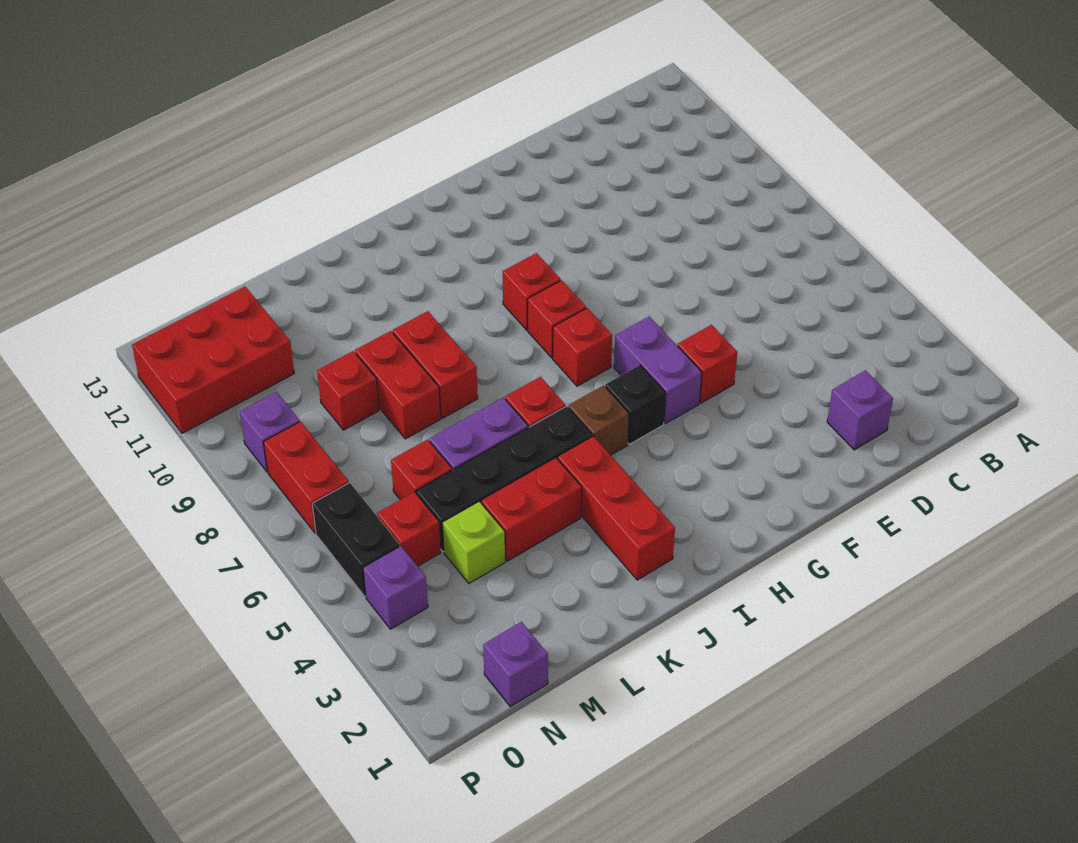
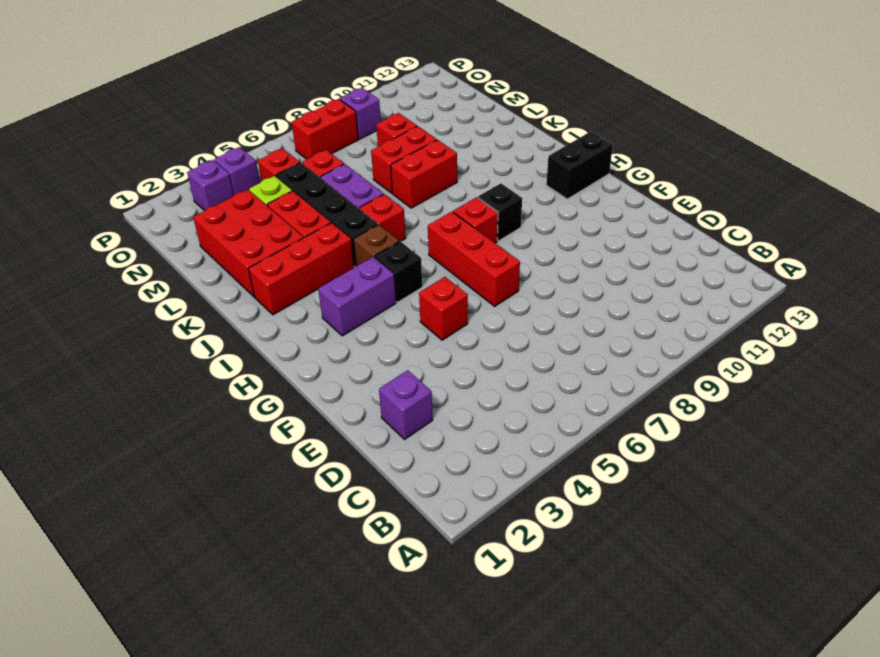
purple brick G5:G6 level 1 -> purple brick H3:H4 level 1
red brick H7 level 1 -> red brick F7:H7 level 1
red brick H9 level 1 -> black brick H9 level 1
purple brick N1 level 1 -> purple brick O3 level 1
red brick N11:P12 level 1 -> red brick K2:M3 level 1
black brick O5:O6 level 1 -> black brick H12:H13 level 1

